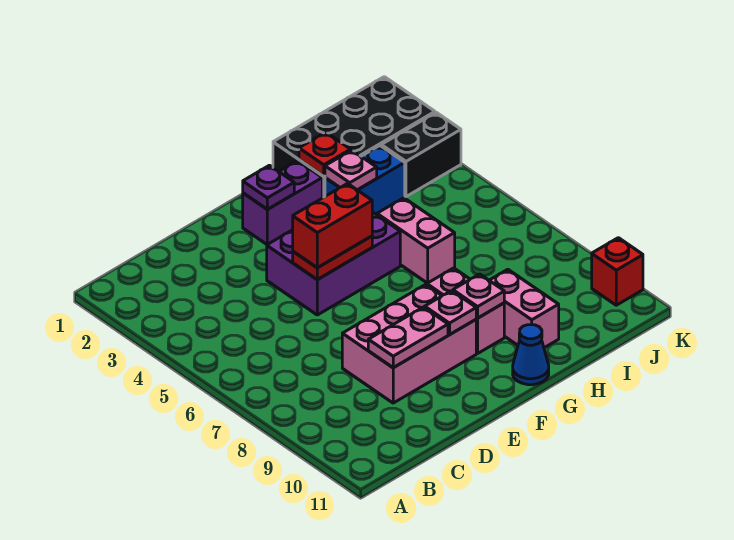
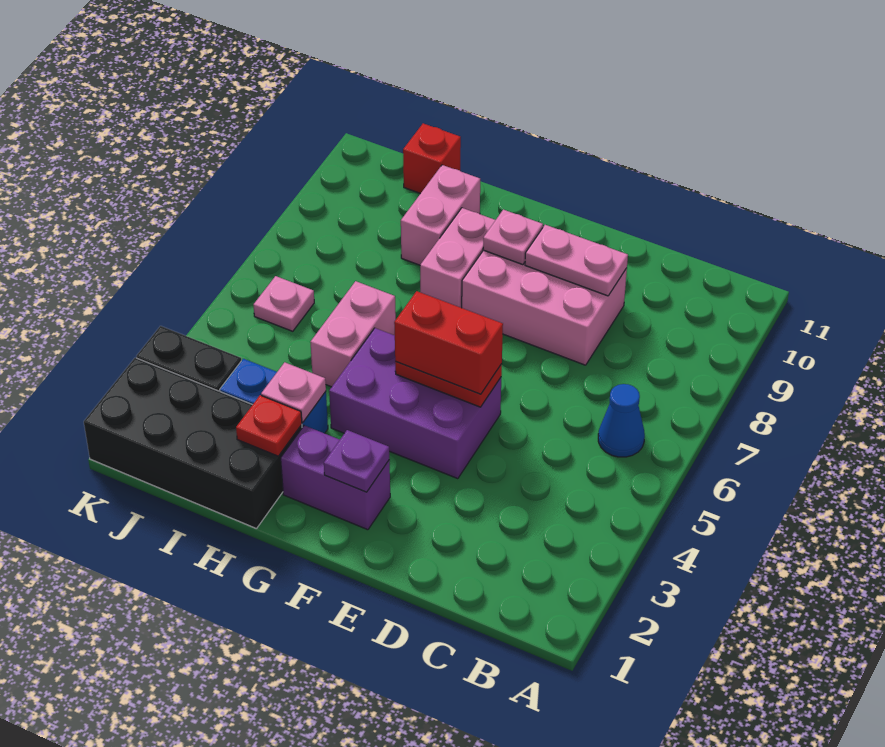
pink plate G9 level 2 -> pink plate J6 level 1
blue cone G11 level 1 -> blue cone B6 level 1
red brick K10 level 1 -> red brick I11 level 1

